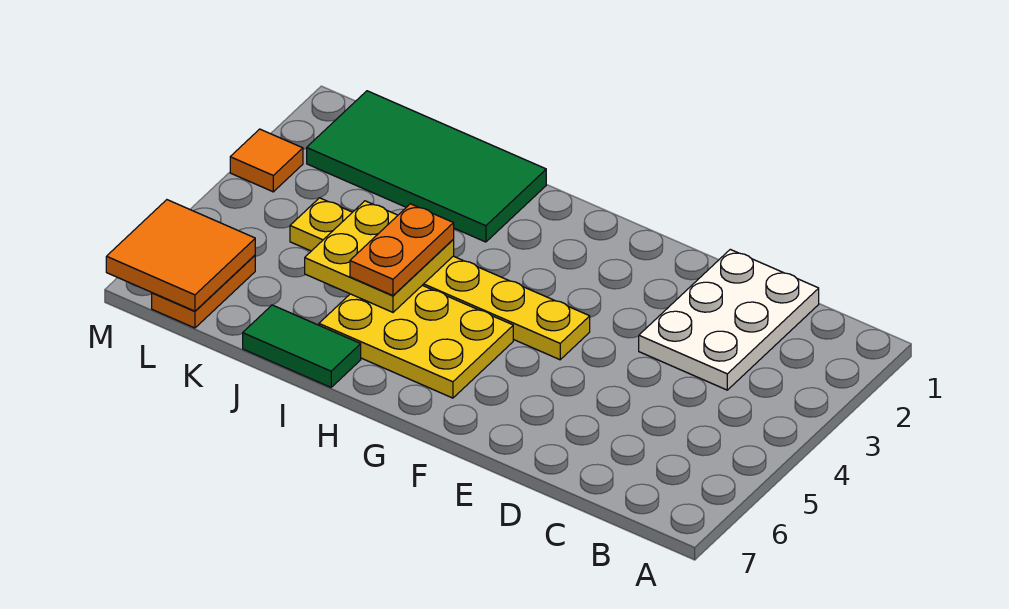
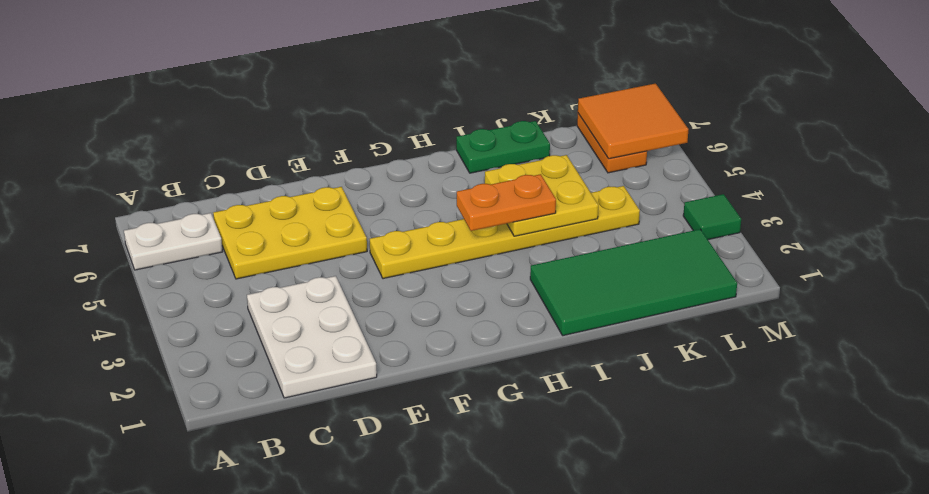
none -> white plate A6:B6 level 1
yellow plate G5:I6 level 1 -> yellow plate C5:E6 level 1
orange plate I4:I5 level 3 -> orange plate H4:I4 level 3
green tile I7:J7 level 1 -> green plate I7:J7 level 1
orange tile M3 level 1 -> green tile M3 level 1

